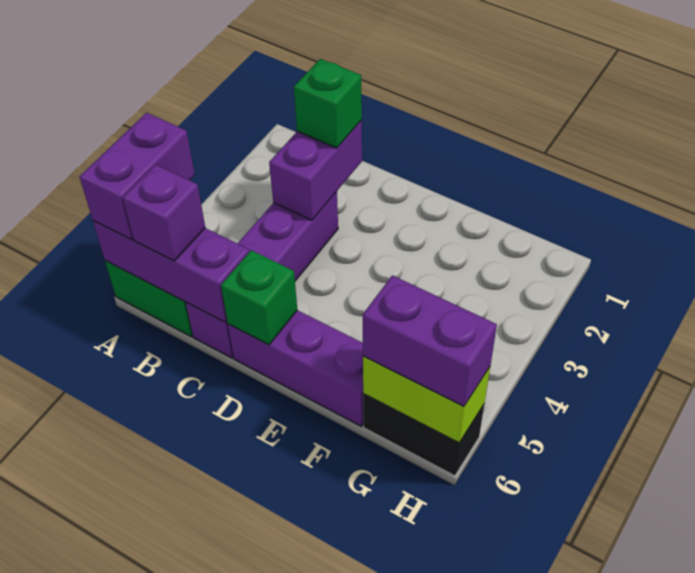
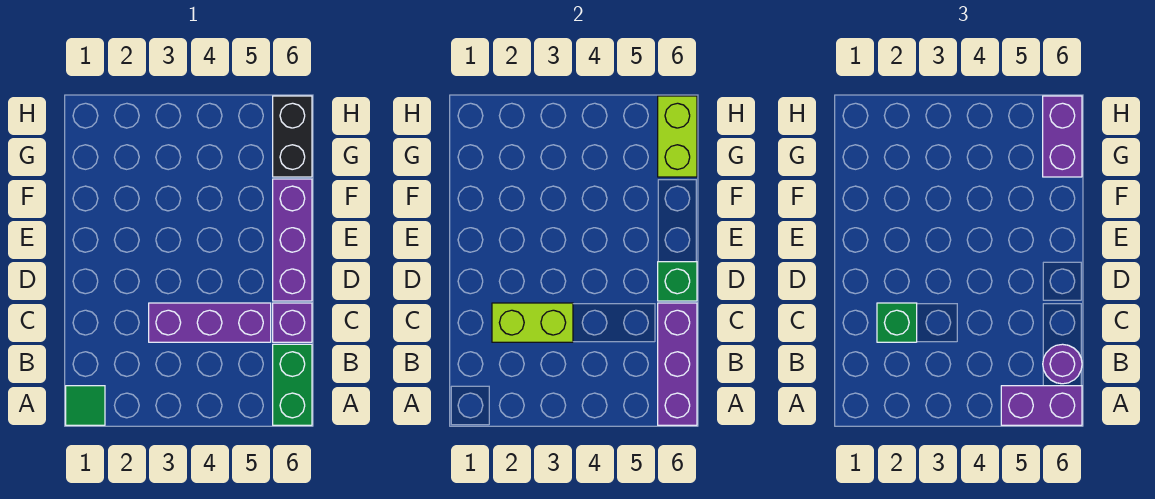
none -> green tile A1 level 1
purple brick B6 level 3 -> purple round brick B6 level 3
purple brick C2:C3 level 2 -> lime brick C2:C3 level 2

